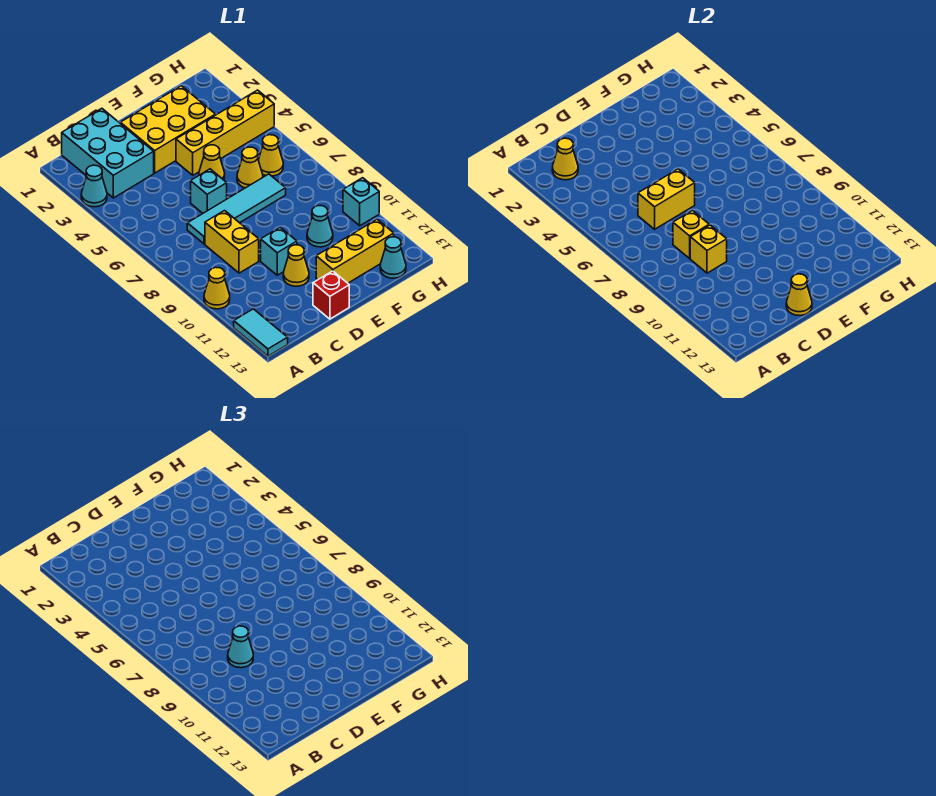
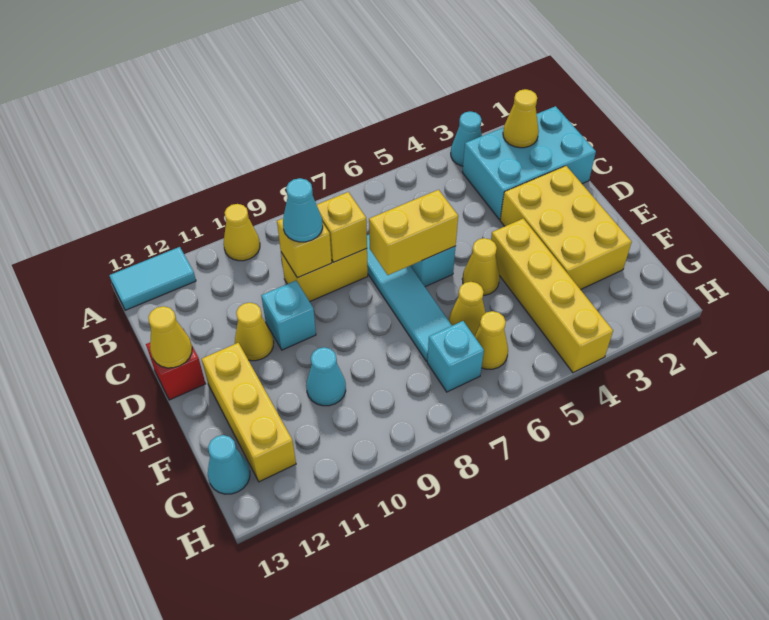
yellow brick C6:D6 level 2 -> yellow brick D6:D7 level 2
cyan brick H10 level 1 -> cyan brick G7 level 1

